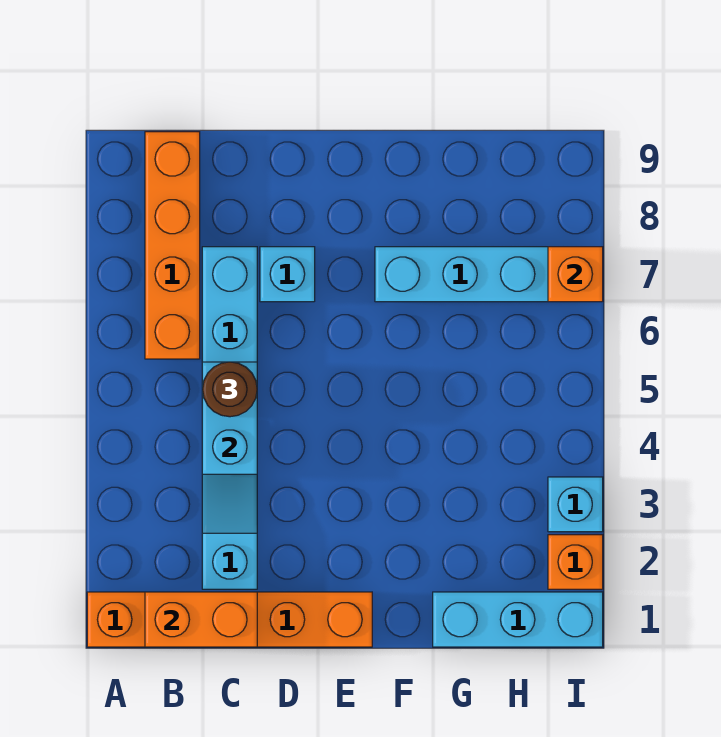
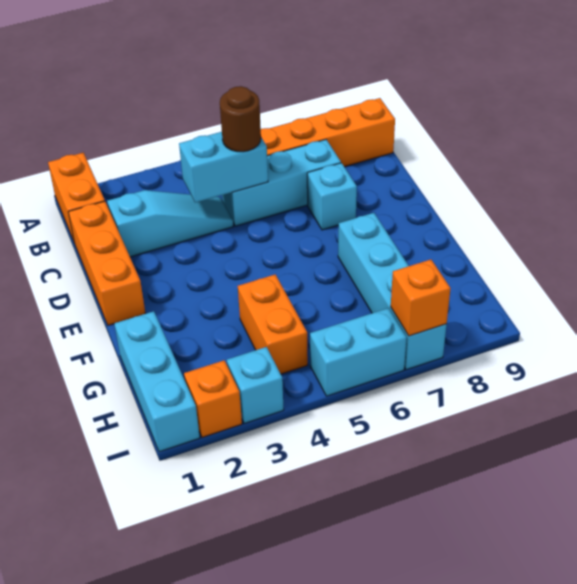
orange brick B1:C1 level 2 -> orange brick G4:H4 level 1
none -> cyan brick I5:I6 level 1

